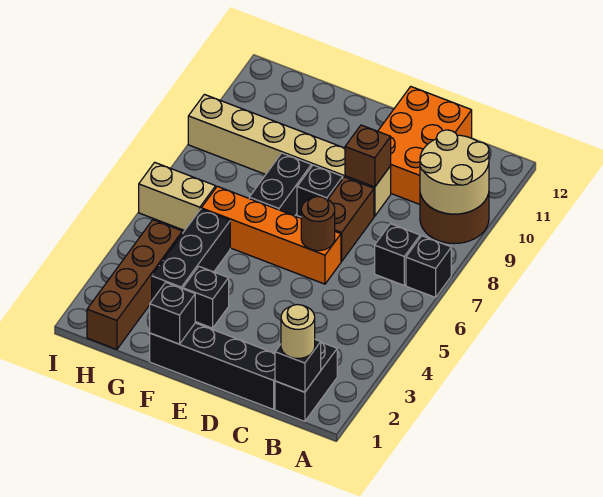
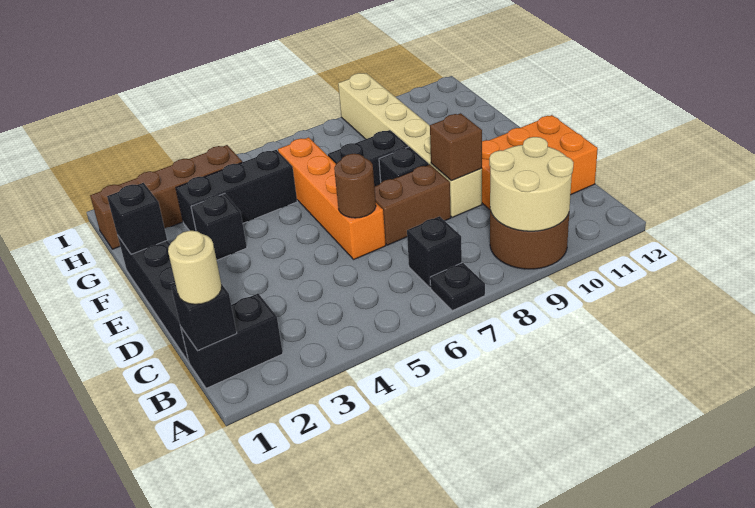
black brick A7 level 1 -> black plate A7 level 1
tan brick H6:I6 level 1 -> none

